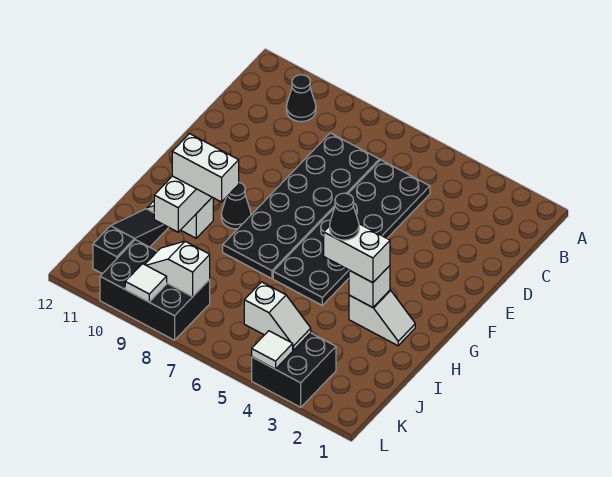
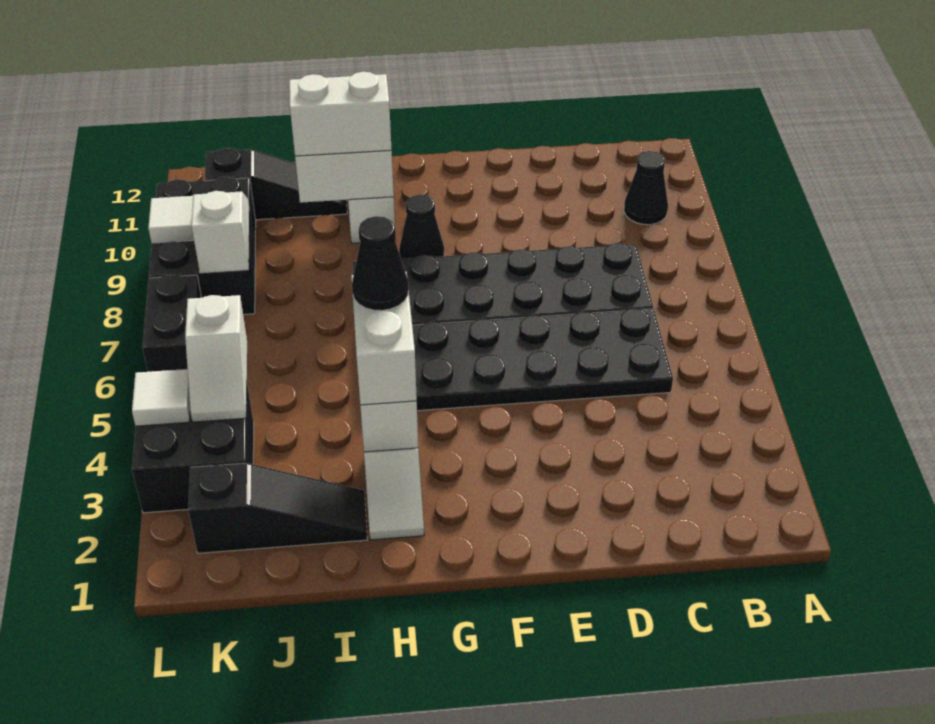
white brick H9:H10 level 3 -> white brick H10:I10 level 3
none -> black slope I2:K2 level 1 top K
none -> black brick L6:L7 level 1

